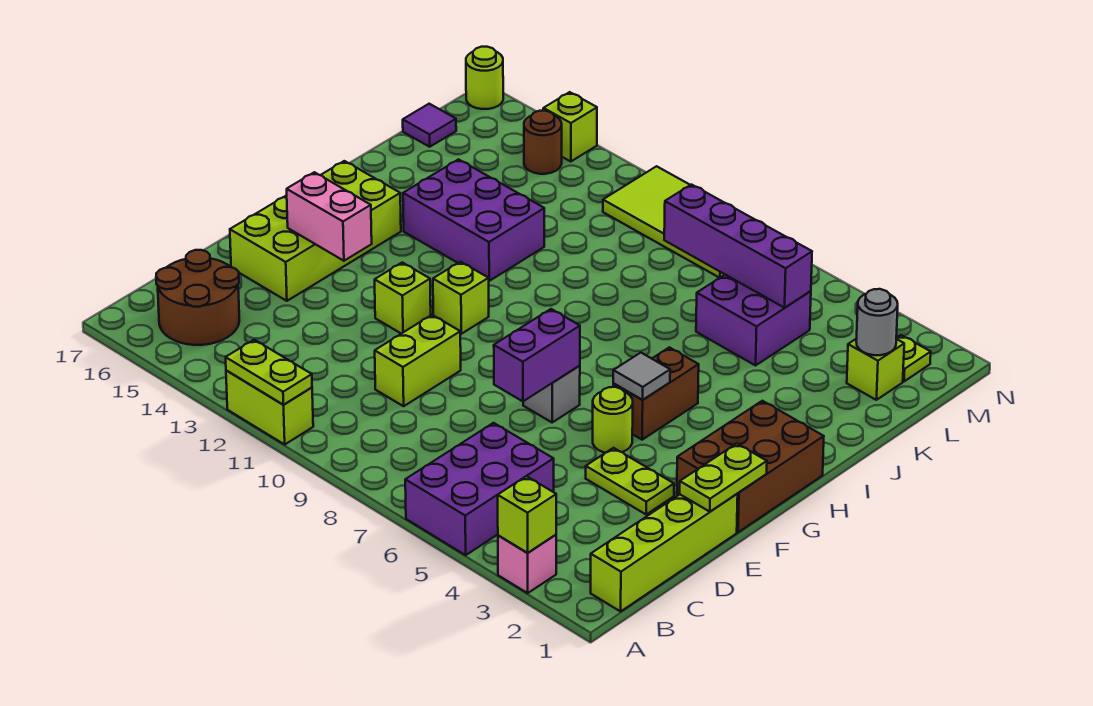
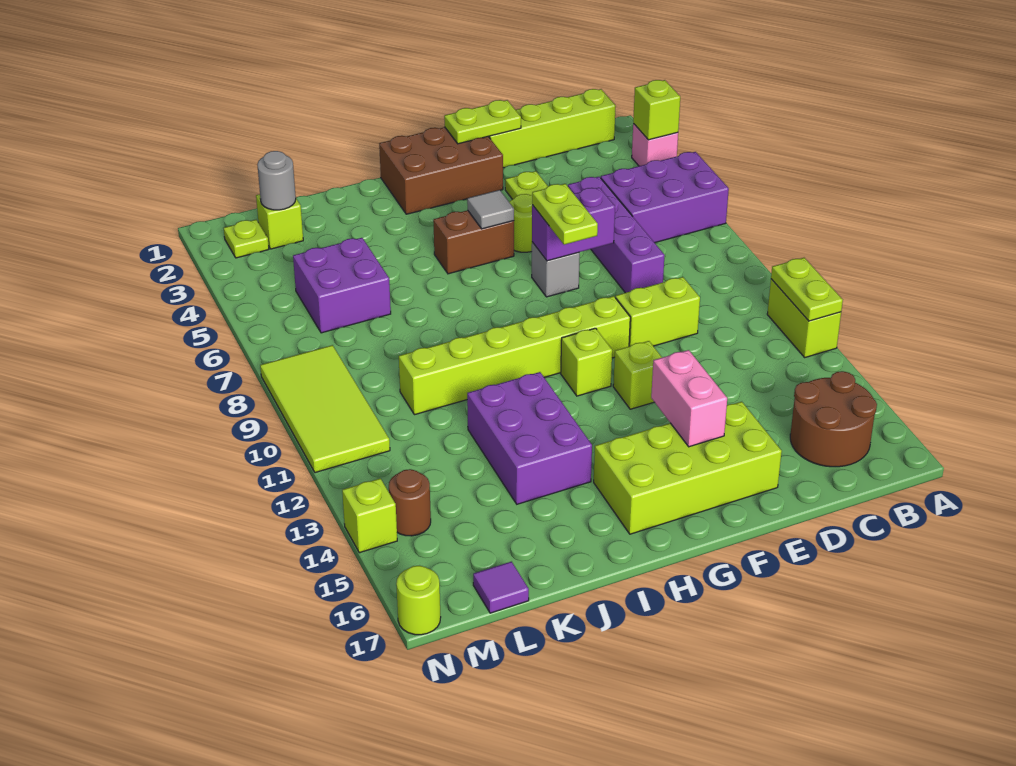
none -> lime plate F7:F8 level 3
none -> lime brick F10:K10 level 1
purple brick L5:L8 level 2 -> purple brick D5:D8 level 1

